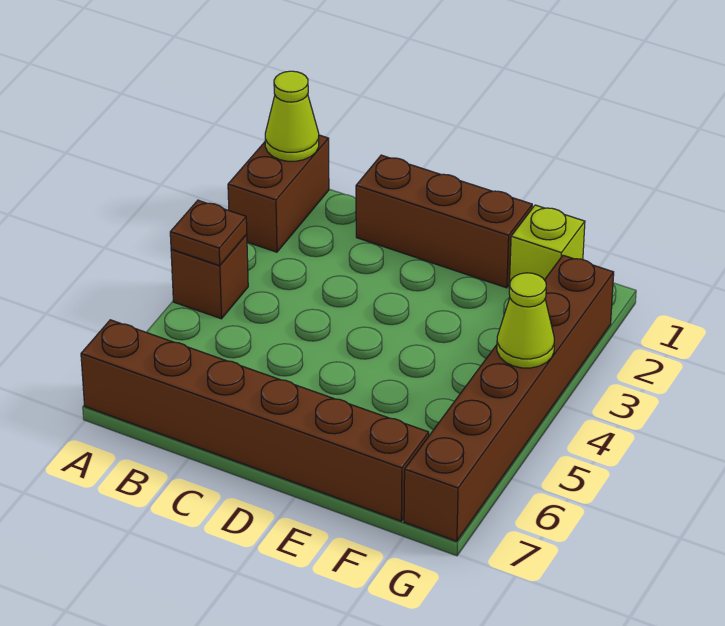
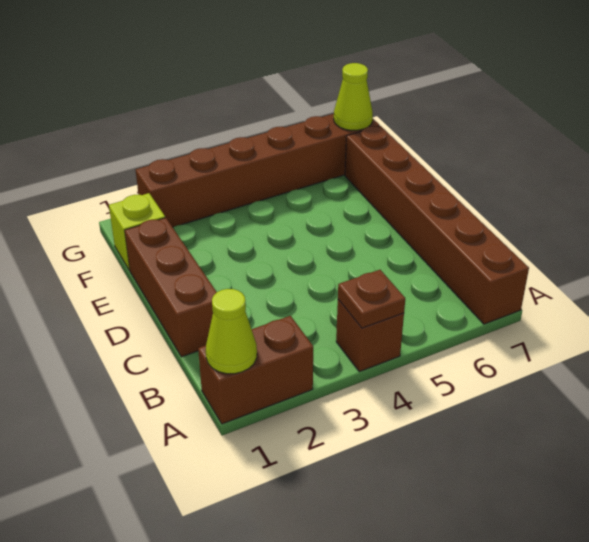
lime cone G4 level 2 -> lime cone G7 level 2

